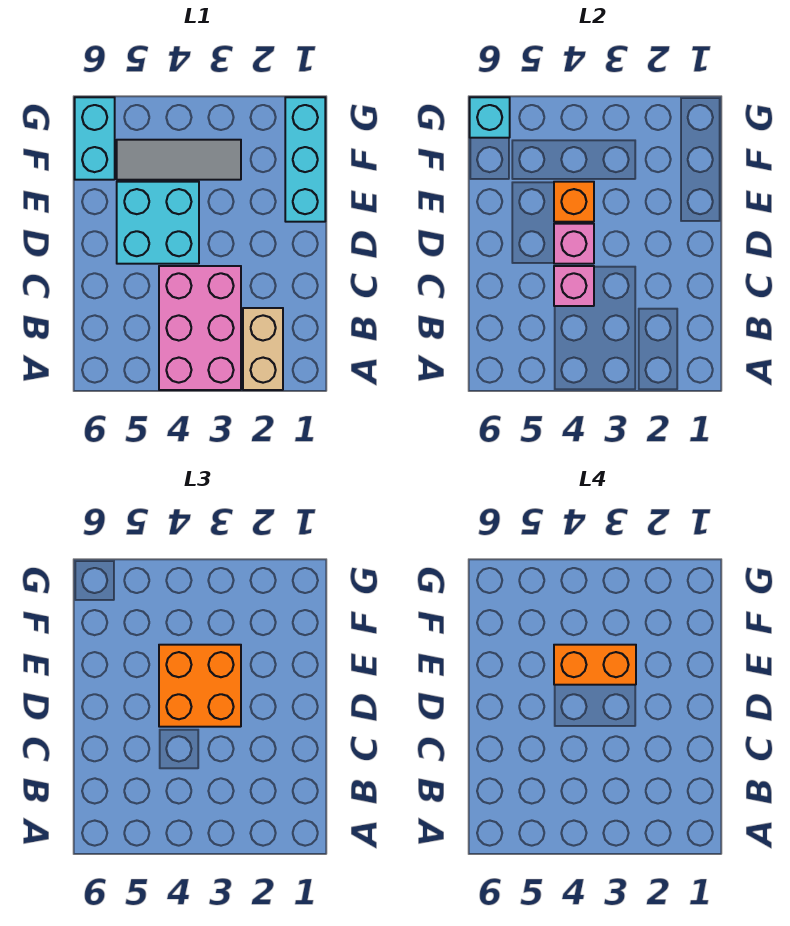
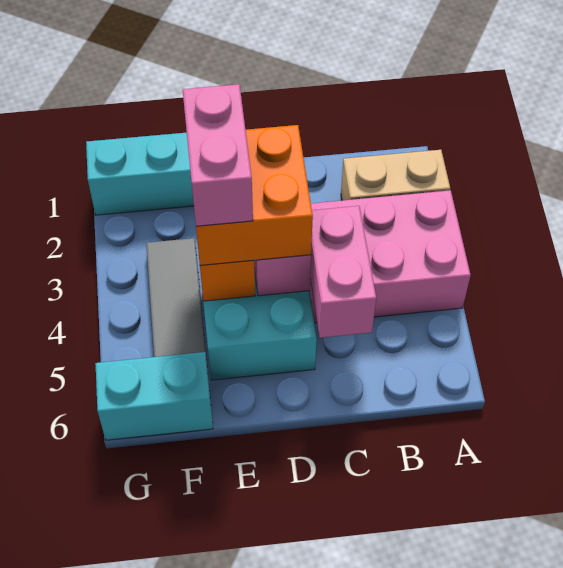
pink brick C4 level 2 -> pink brick C4:C5 level 2
orange brick E3:E4 level 4 -> pink brick E3:E4 level 4
cyan brick G6 level 2 -> none

